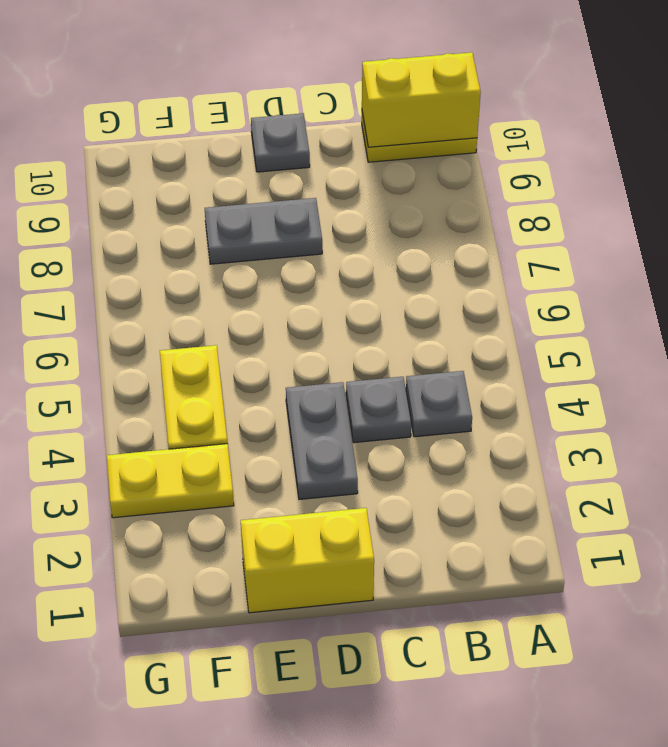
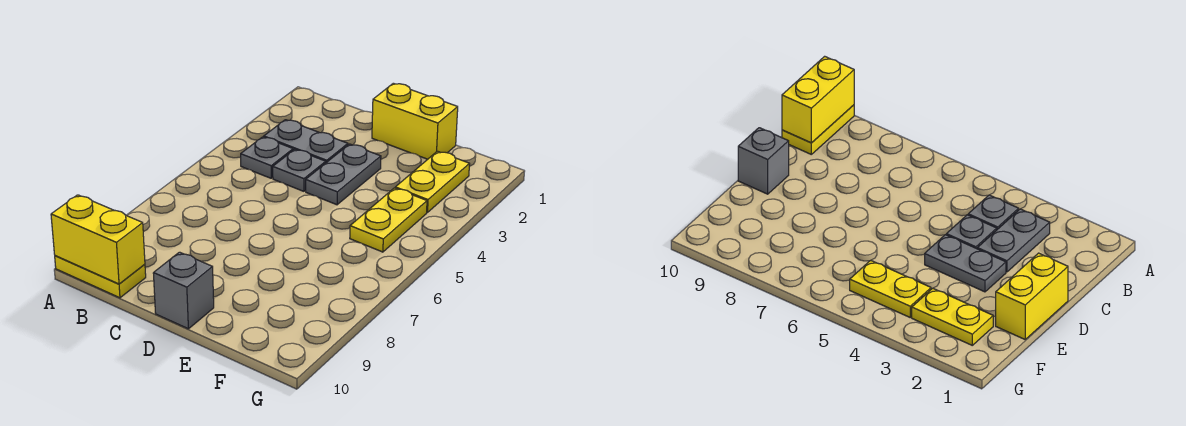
grey plate D8:E8 level 1 -> grey plate B3:C3 level 1
grey plate D10 level 1 -> grey brick D10 level 1
yellow plate F3:G3 level 1 -> yellow plate F2:F3 level 1

